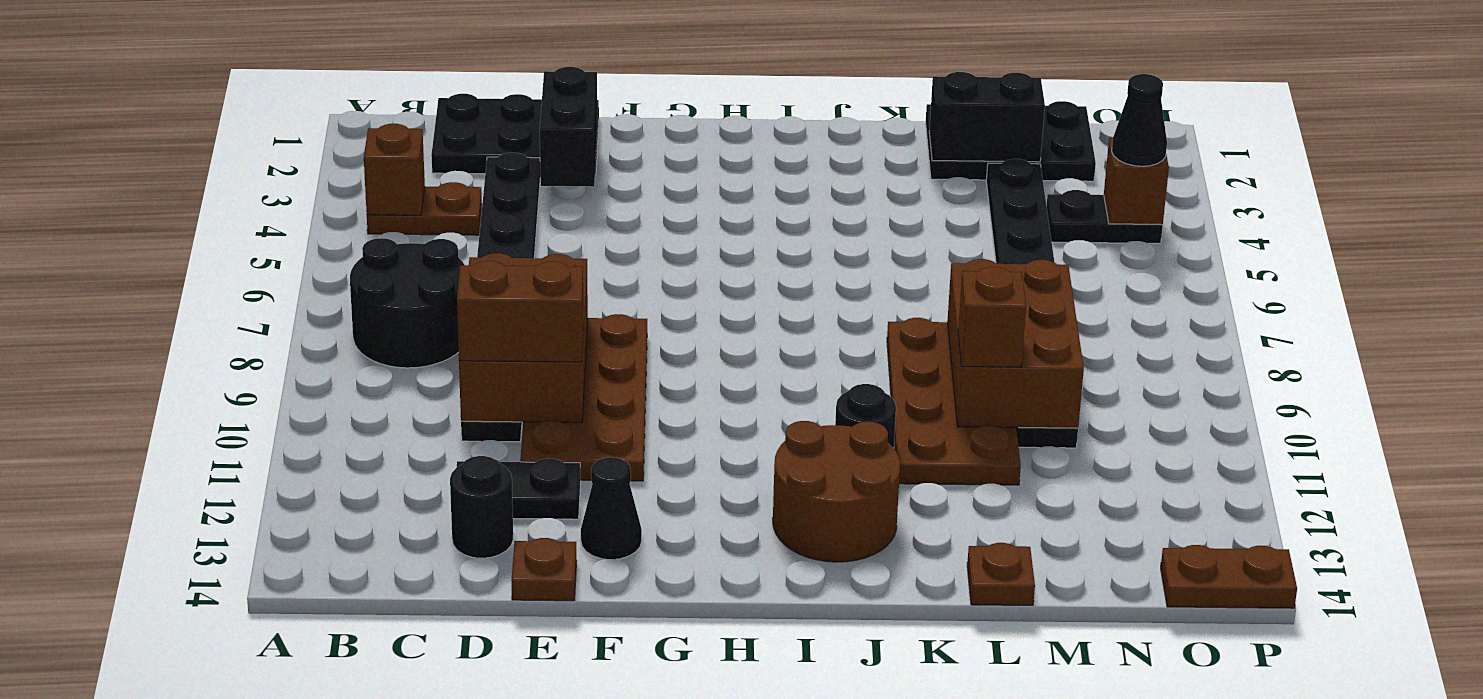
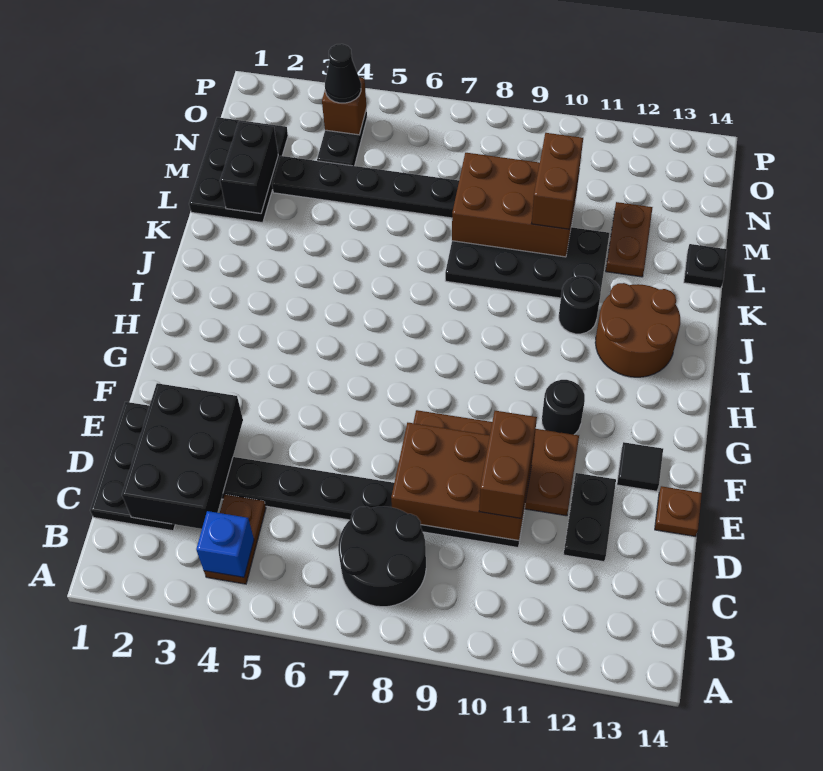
brown brick B4 level 2 -> blue brick B4 level 2
black round brick D13 level 1 -> black round brick G11 level 1
black brick E2:E3 level 2 -> black brick C2:E3 level 2
black cone F13 level 1 -> black tile F13 level 1
brown plate K8:L11 level 1 -> black plate K8:L11 level 1
brown brick L10 level 3 -> brown brick L10:M10 level 3
brown plate L14 level 1 -> black plate L14 level 1
brown plate O14:P14 level 1 -> brown plate L12:M12 level 1

